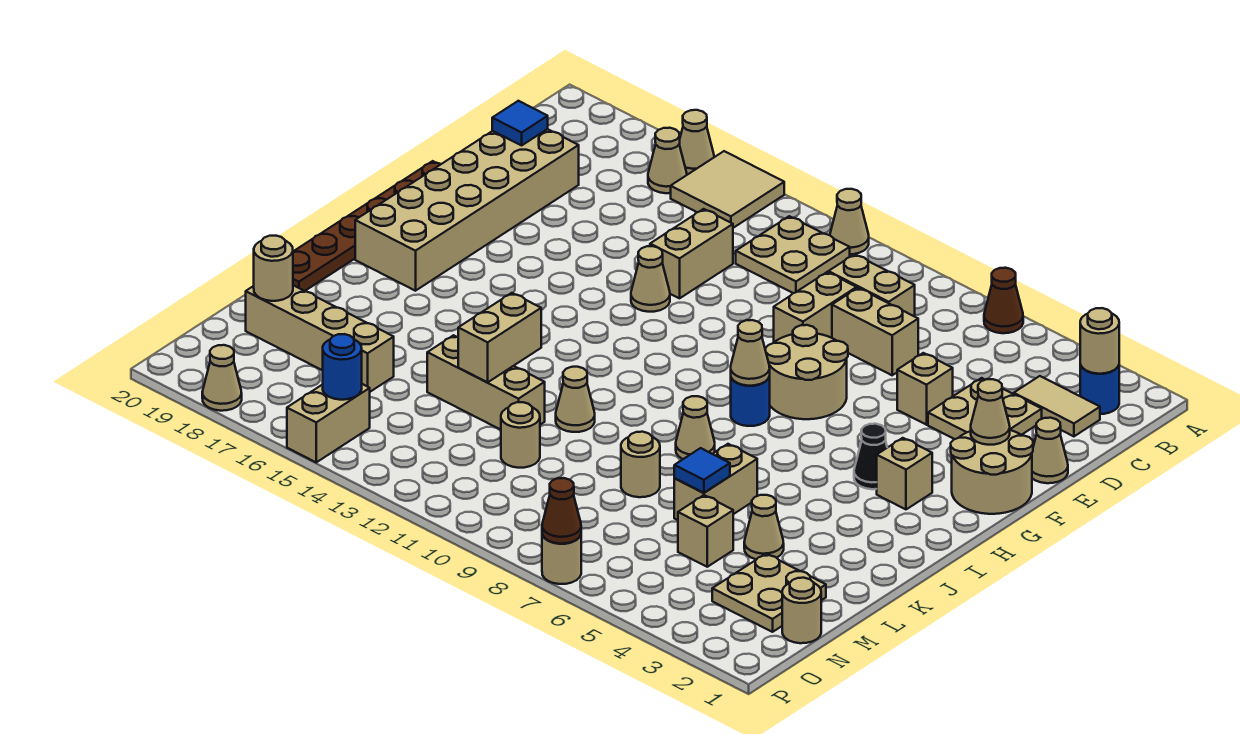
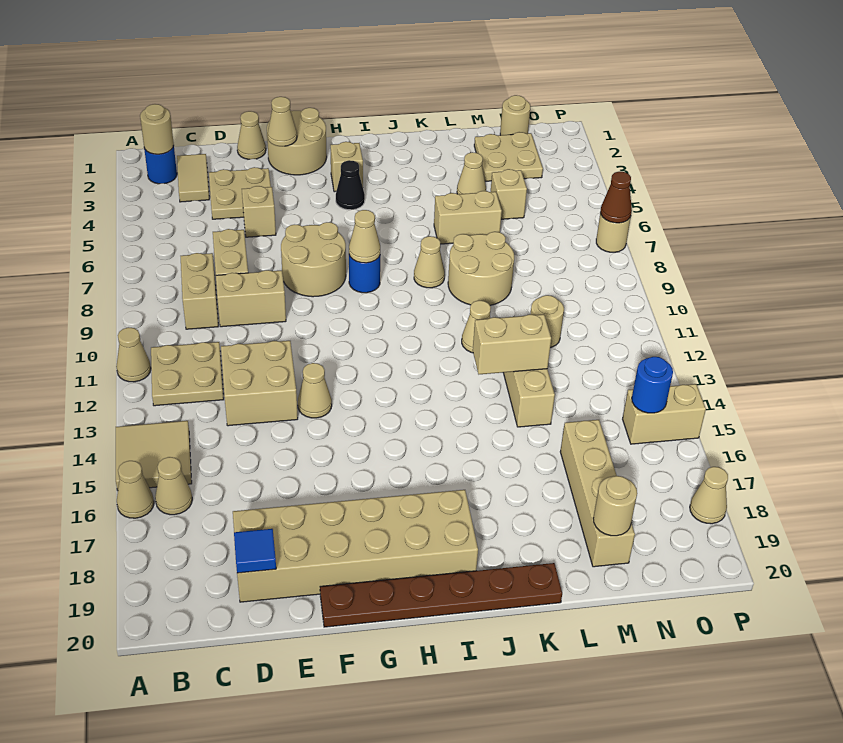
brown cone A6 level 1 -> none
tan brick D13:E13 level 1 -> tan brick D12:E13 level 1
blue tile L6 level 2 -> none
tan round brick L8 level 1 -> tan round brick K8:L9 level 1

